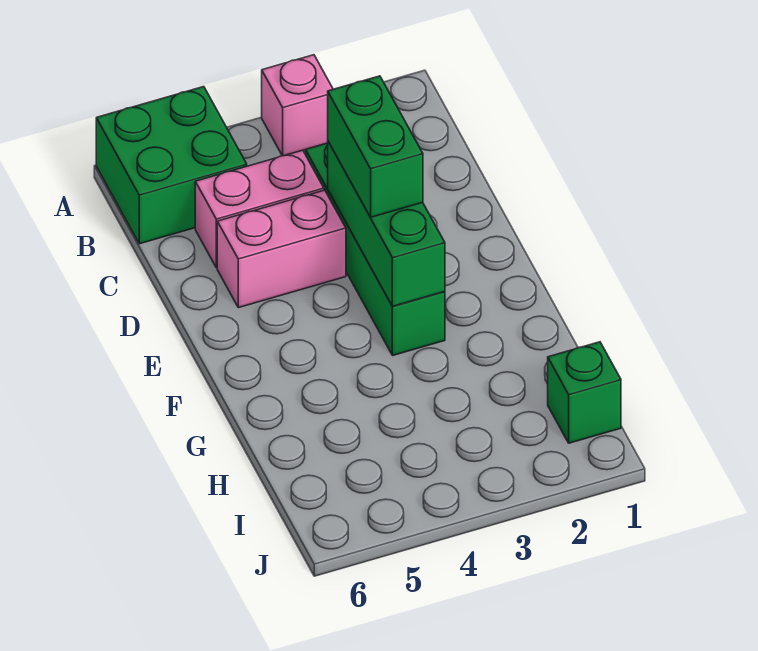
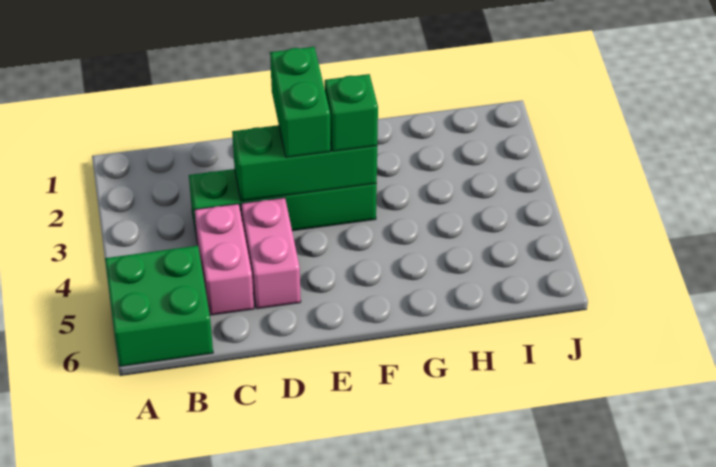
pink brick A3 level 1 -> none
green brick D3:E3 level 3 -> green brick E2:E3 level 3
green brick I1 level 1 -> green brick F3 level 3

